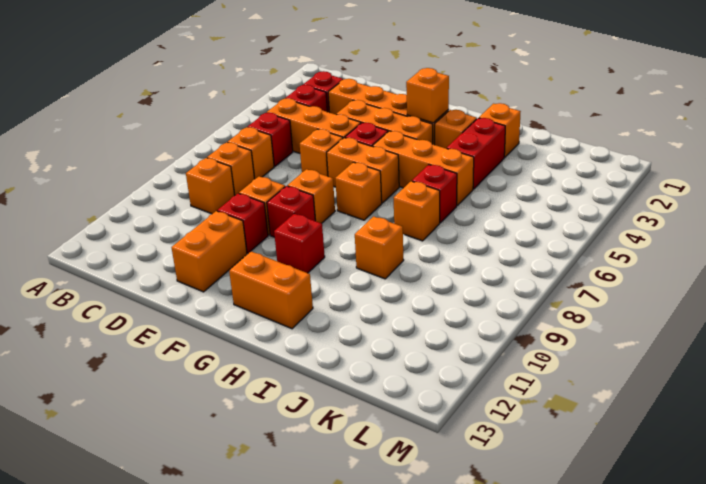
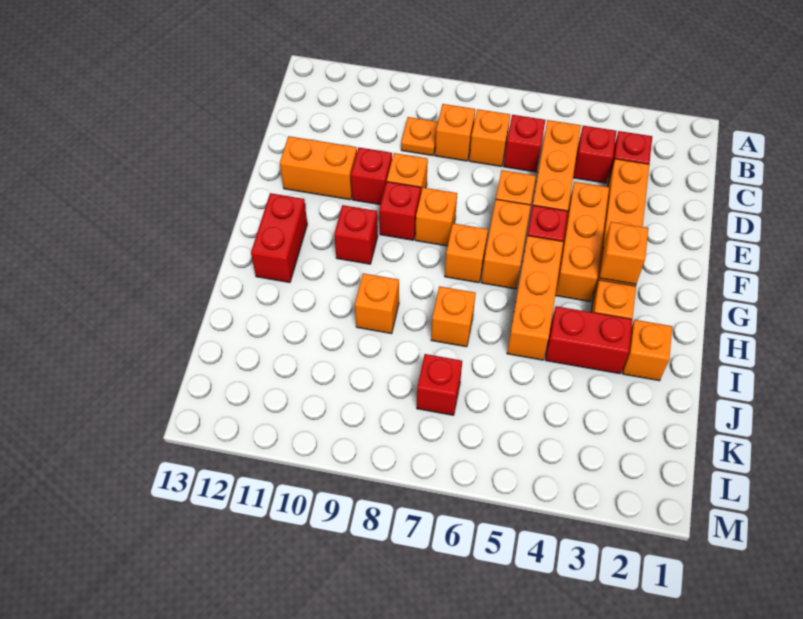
orange brick C9 level 1 -> orange plate C9 level 1
orange brick G12:H12 level 1 -> red brick G12:H12 level 1
red brick I6 level 1 -> red brick K7 level 1

